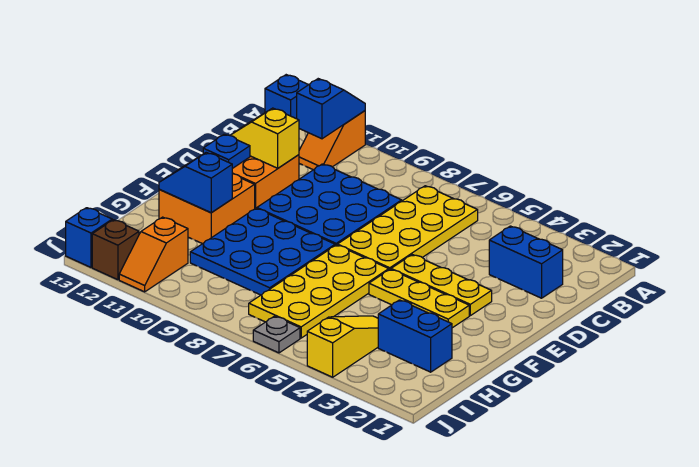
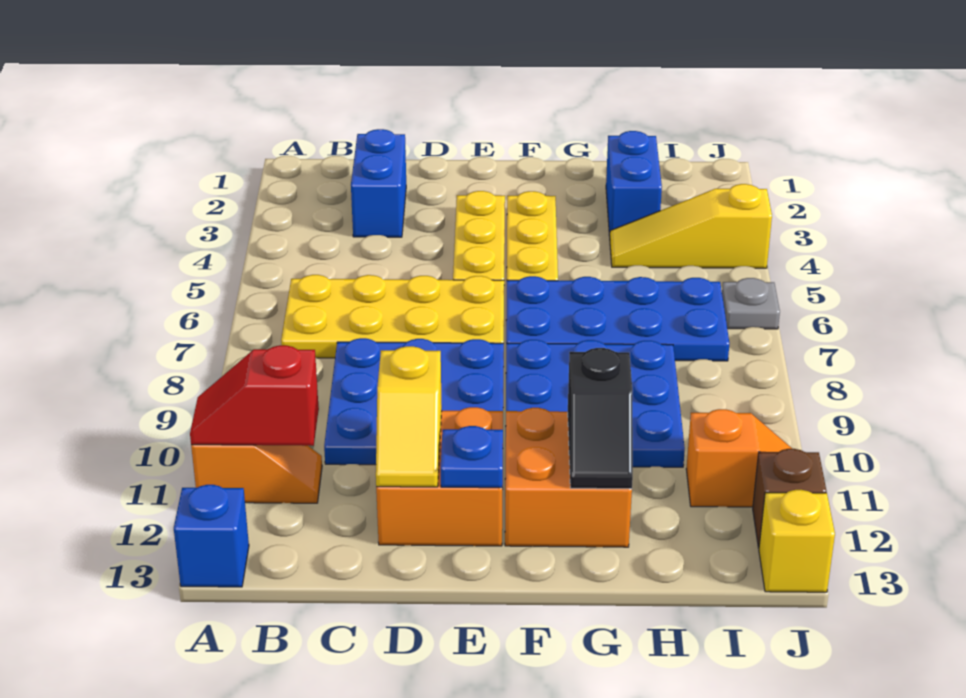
blue slope A11:B11 level 2 top B -> red slope A11:B11 level 2 top B
yellow plate F6:I7 level 1 -> blue plate F6:I7 level 1
blue slope G11:G12 level 2 top 11 -> black slope G11:G12 level 2 top 11
blue brick J13 level 1 -> yellow brick J13 level 1

